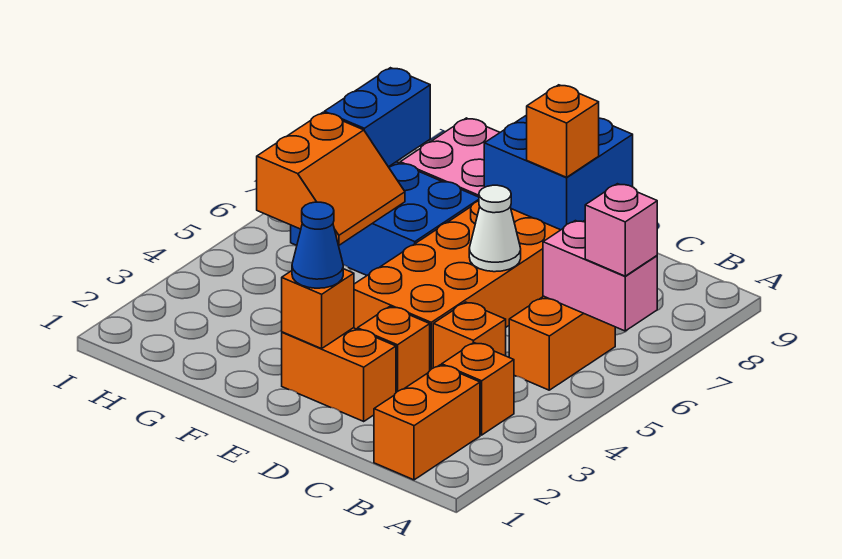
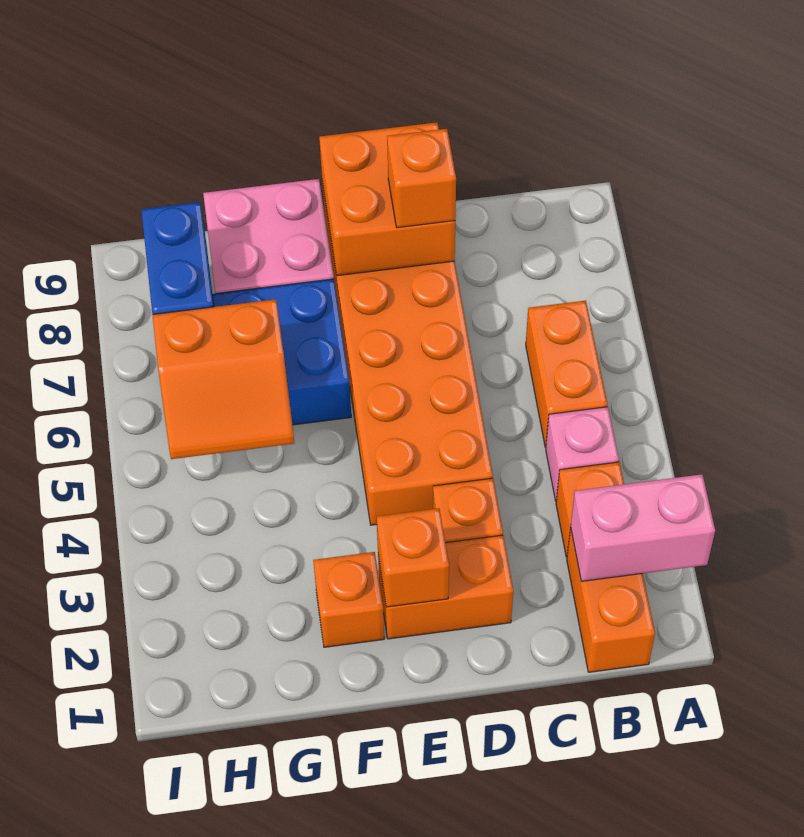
pink brick A6:B6 level 2 -> pink brick A2:B2 level 2
pink brick A6 level 3 -> pink brick B4 level 1
orange brick C4 level 1 -> orange brick F2 level 1
white cone D6 level 2 -> none
blue brick D8:E9 level 2 -> orange brick D8:E9 level 2
blue cone E2 level 3 -> none
orange slope G5:H6 level 2 top H -> orange slope G5:H6 level 2 top 6

